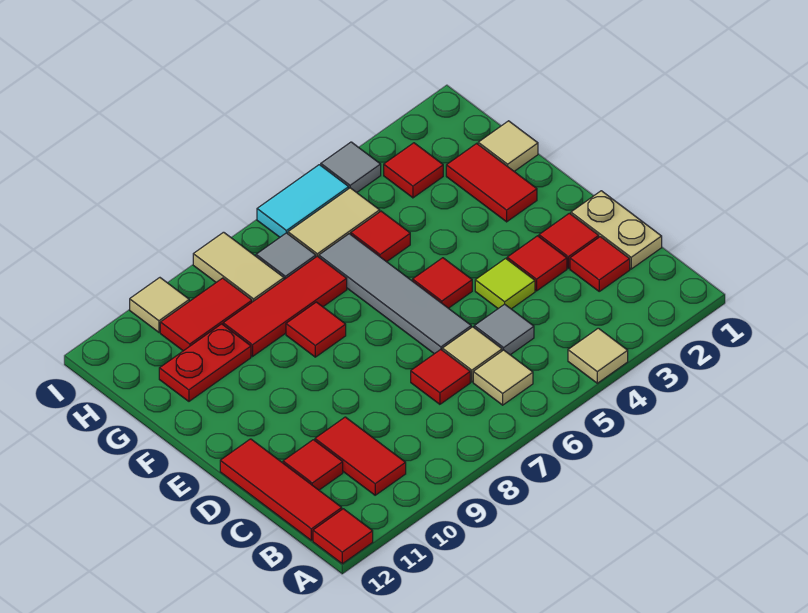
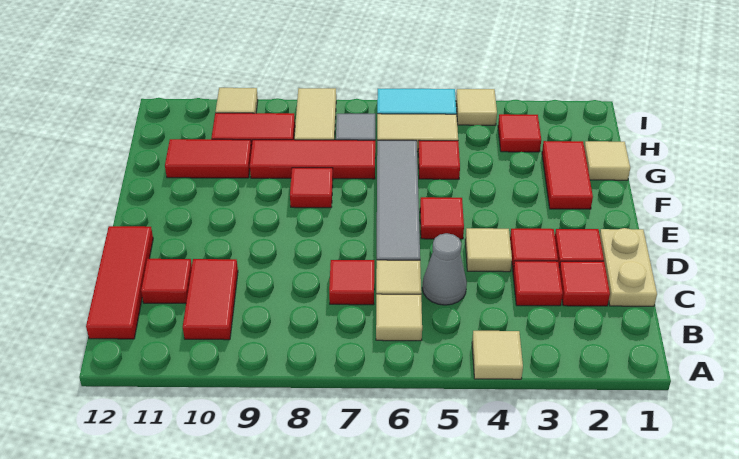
red tile A12 level 1 -> red tile C3 level 1
grey tile C5 level 1 -> grey cone C5 level 1
lime tile D4 level 1 -> tan tile D4 level 1
red plate G10:G11 level 1 -> red tile G10:G11 level 1
grey tile I4 level 1 -> tan tile I4 level 1

